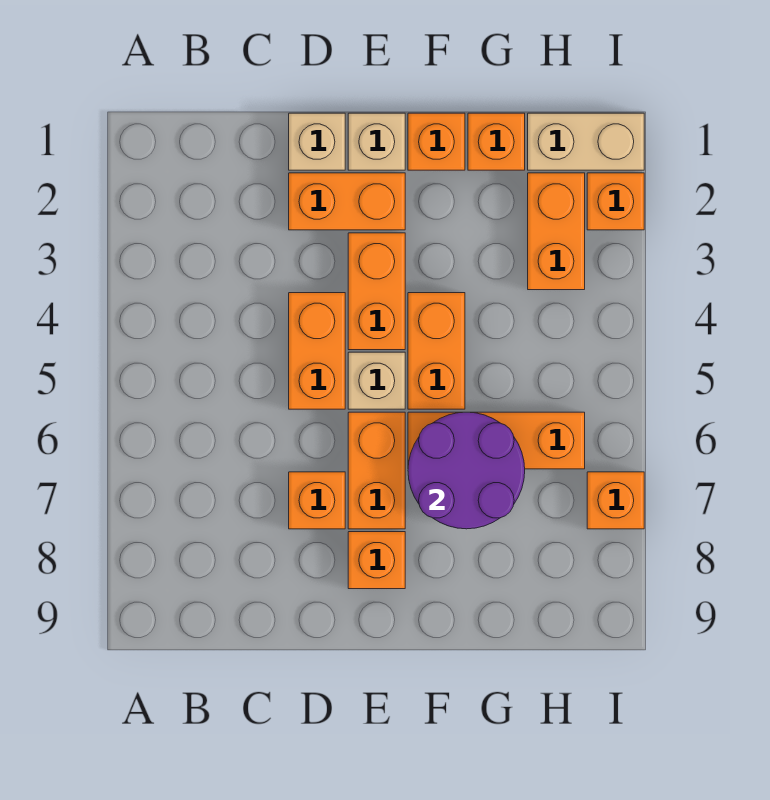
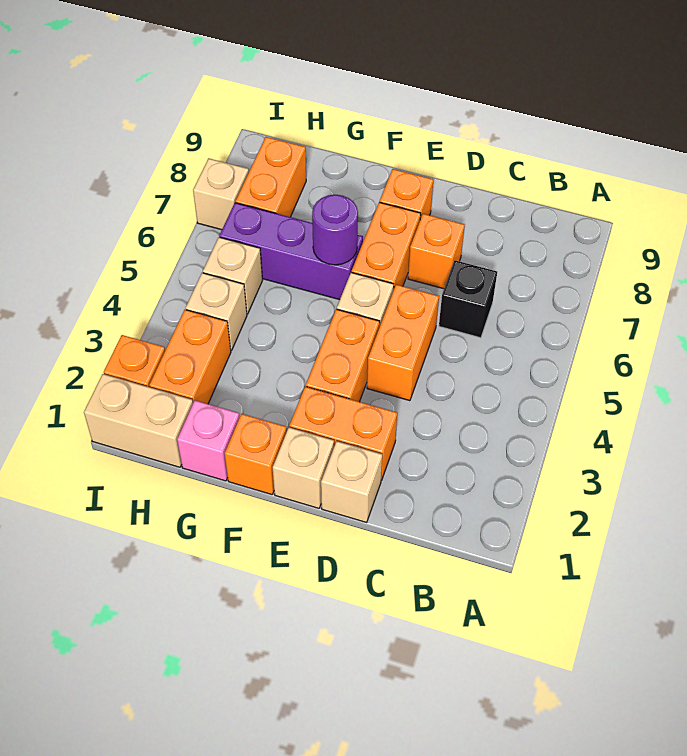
none -> black brick C6 level 1
orange brick F4:F5 level 1 -> orange brick H7:H8 level 1
orange brick F6:H6 level 1 -> purple brick F6:H6 level 1
purple round brick F6:G7 level 2 -> purple round brick F6 level 2
orange brick G1 level 1 -> pink brick G1 level 1
none -> tan brick H4 level 1
none -> tan brick H5 level 1
orange brick I7 level 1 -> tan brick I7 level 1

